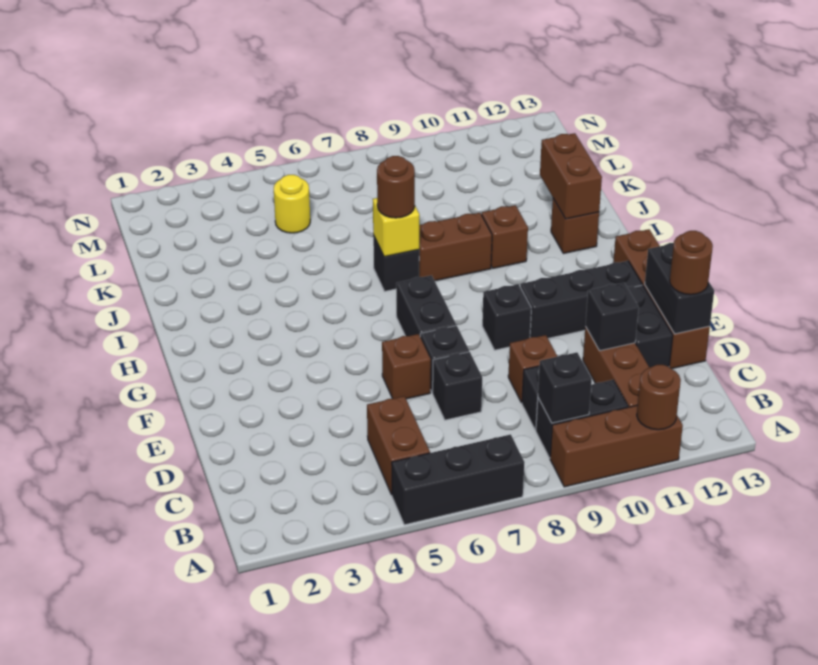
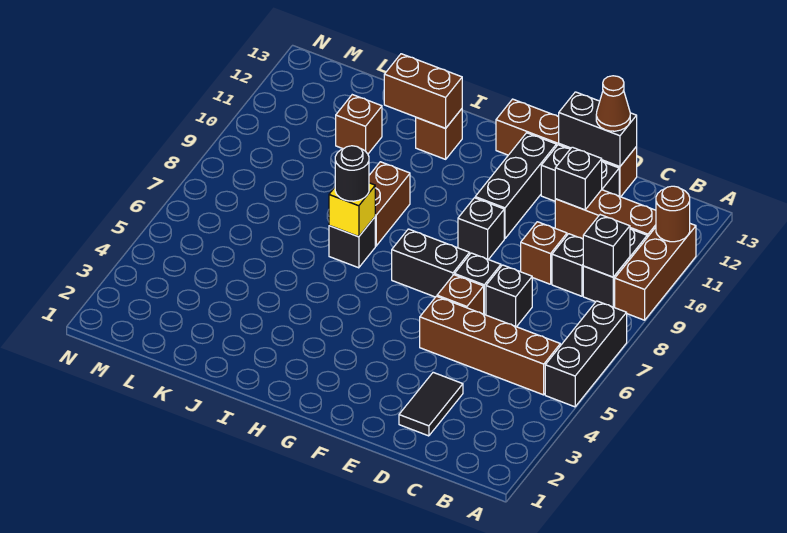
brown brick B5:C5 level 1 -> brown brick B5:E5 level 1
none -> black tile D2:D3 level 1
brown round brick D13 level 3 -> brown cone D13 level 3
brown round brick I7 level 3 -> black round brick I7 level 3
brown brick I10 level 1 -> brown brick K11 level 1
yellow round brick L5 level 1 -> none

